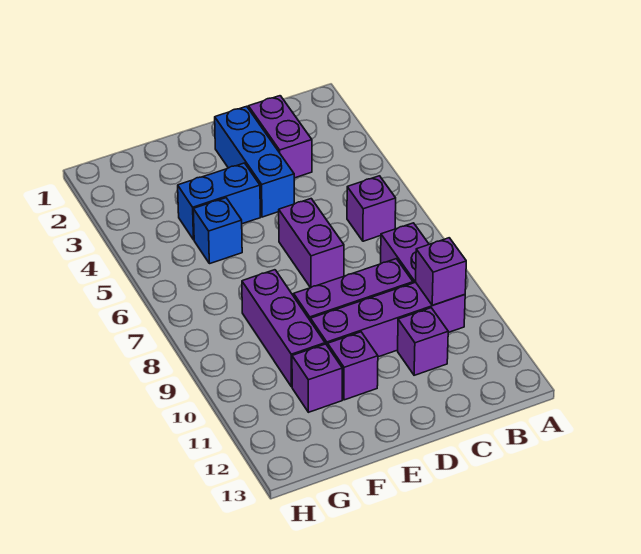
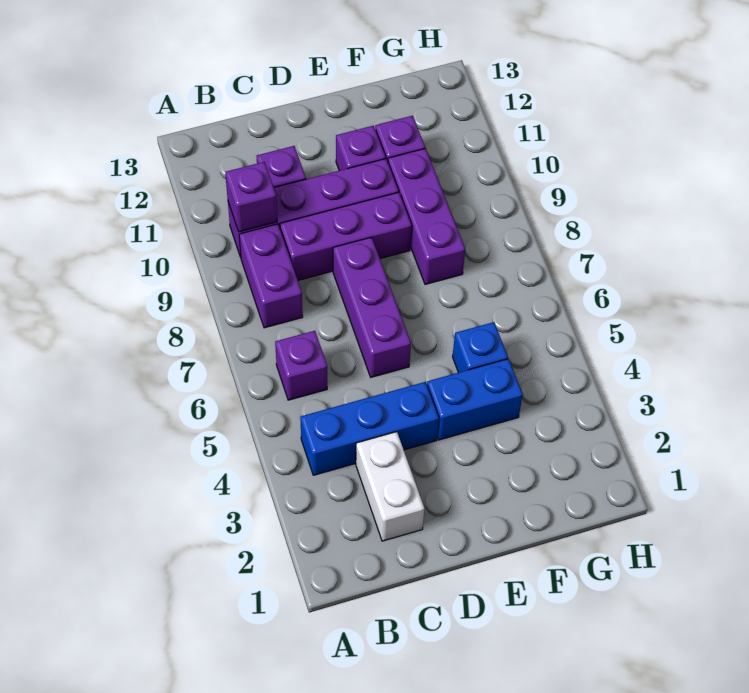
purple brick C2:C3 level 1 -> white brick C2:C3 level 1
blue brick D2:D4 level 1 -> blue brick B4:D4 level 1
purple brick D6:D7 level 1 -> purple brick D6:D8 level 1

